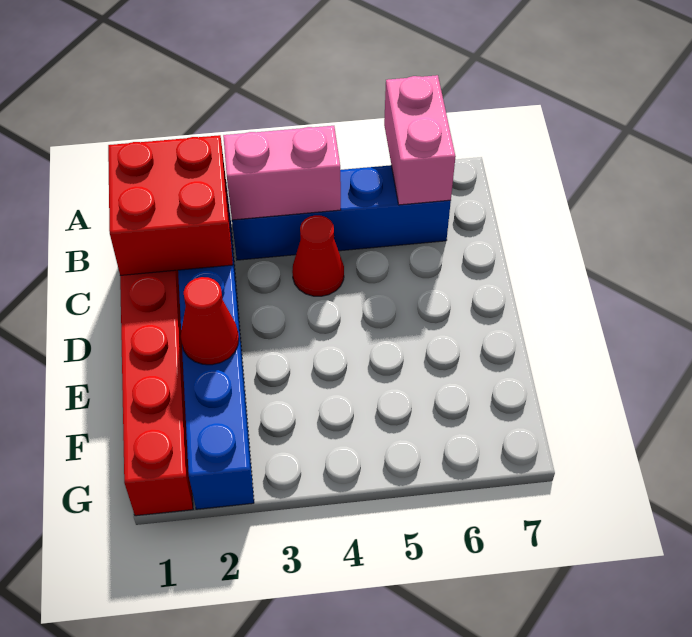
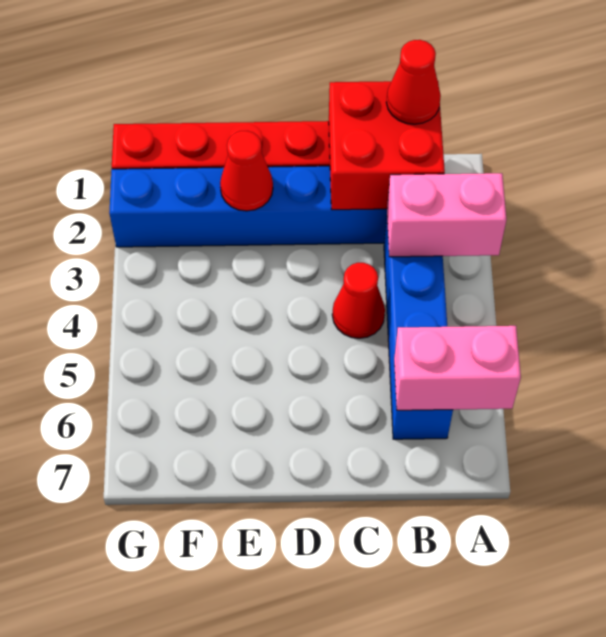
none -> red cone B1 level 3
pink brick B3:B4 level 2 -> pink brick A3:B3 level 2

